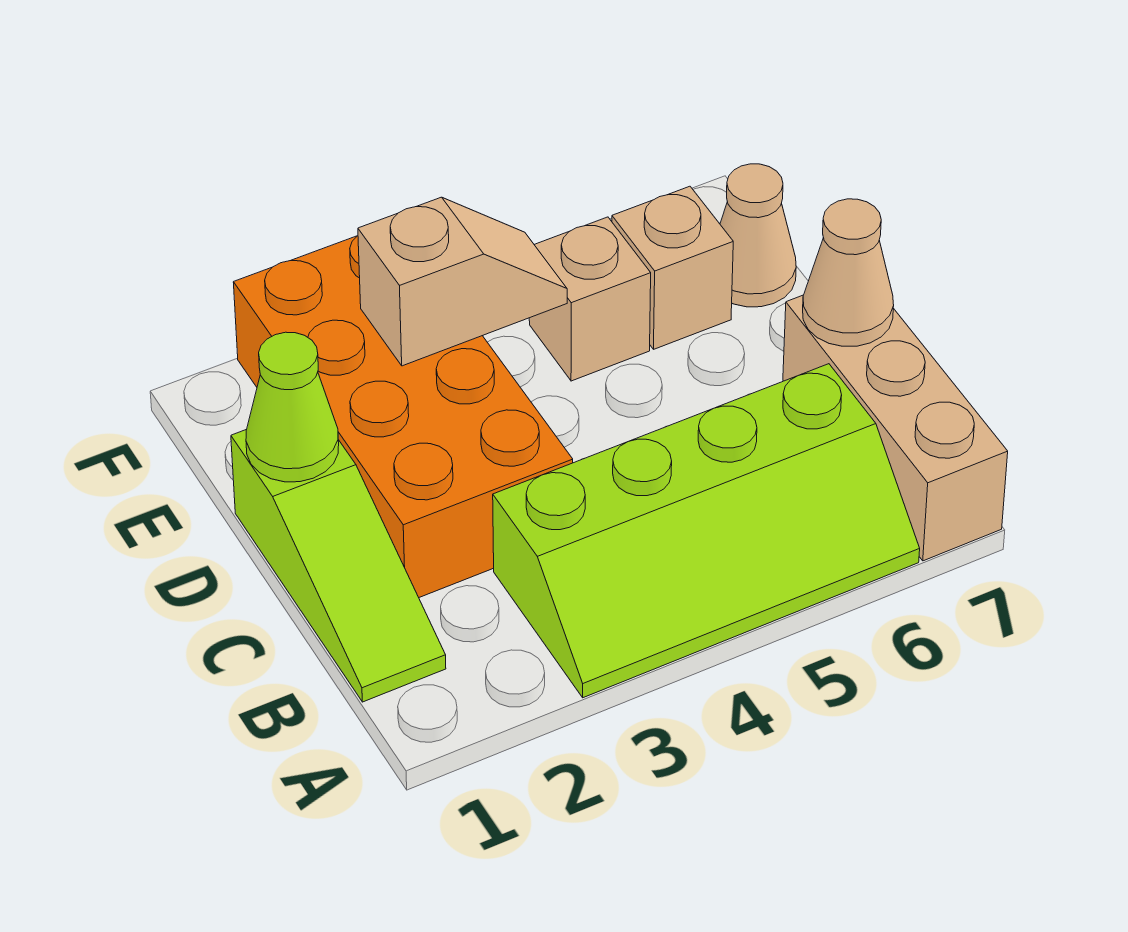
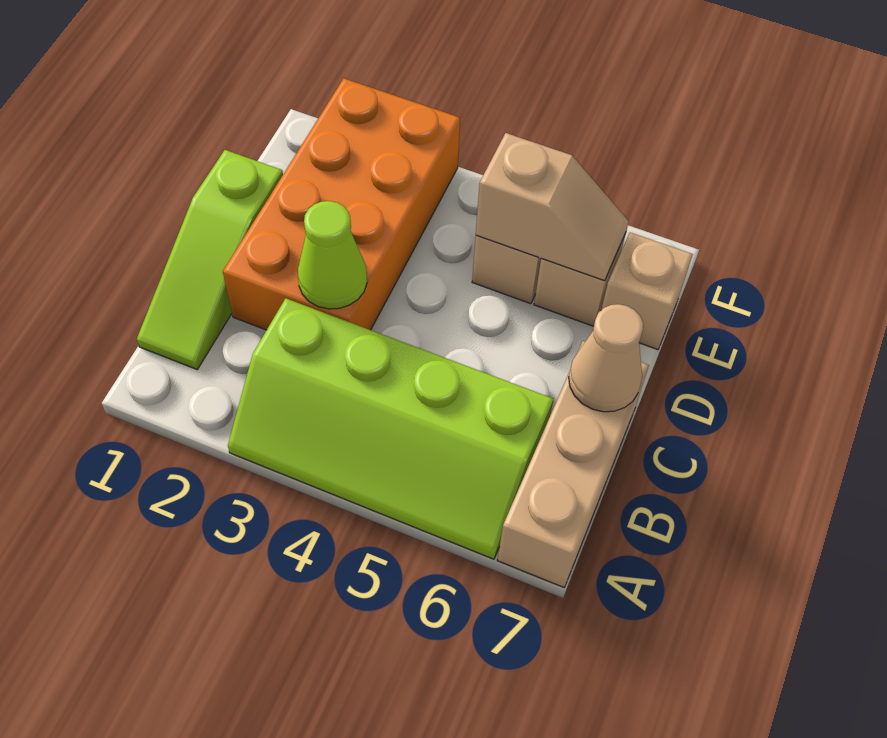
lime cone D1 level 2 -> lime cone C3 level 2
tan slope E3:E4 level 2 top 3 -> tan slope E5:E6 level 2 top 5
tan cone E7 level 1 -> tan brick E7 level 1

